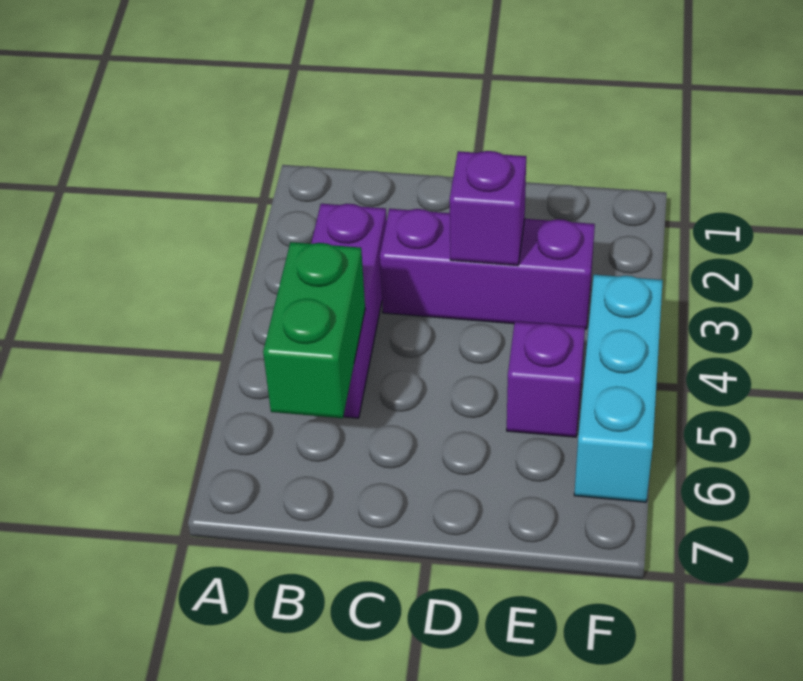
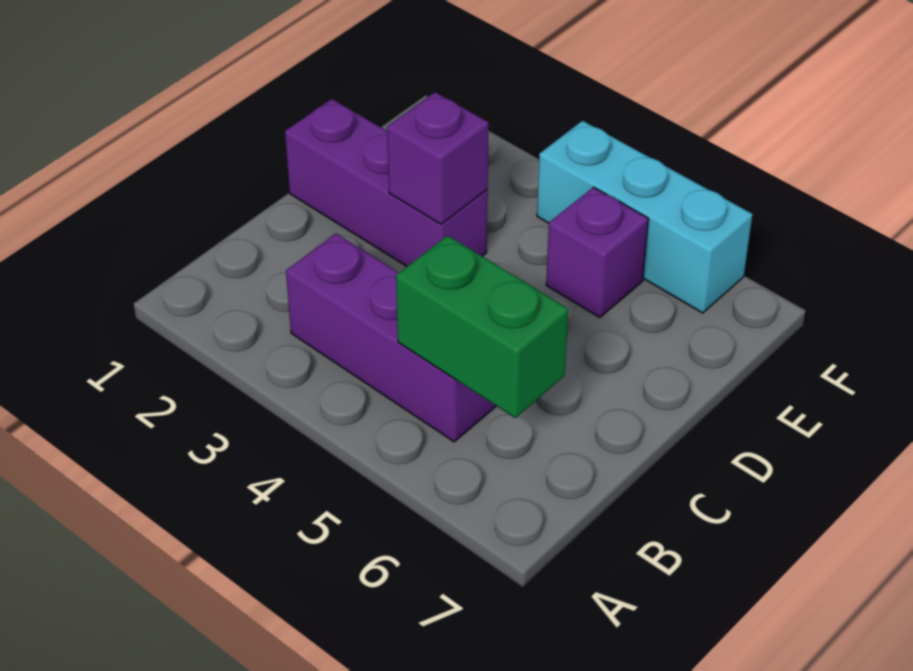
purple brick C3:E3 level 1 -> purple brick D1:D3 level 1

